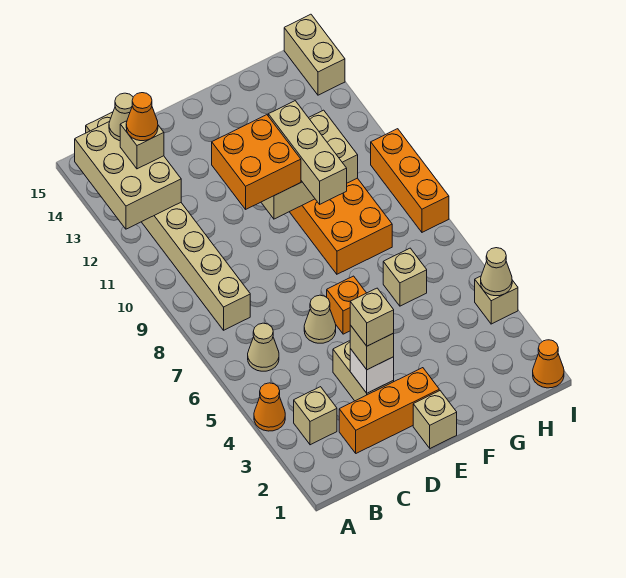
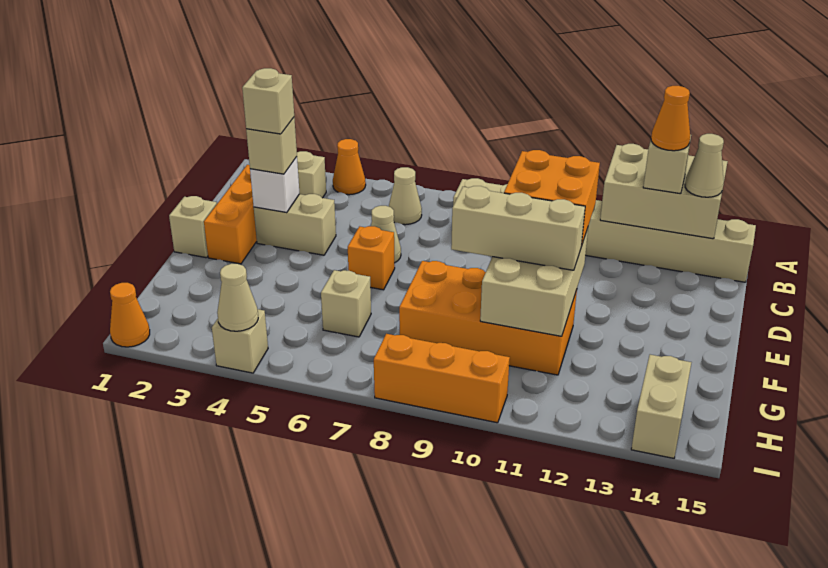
tan brick I14:I15 level 1 -> tan brick H14:I14 level 1

